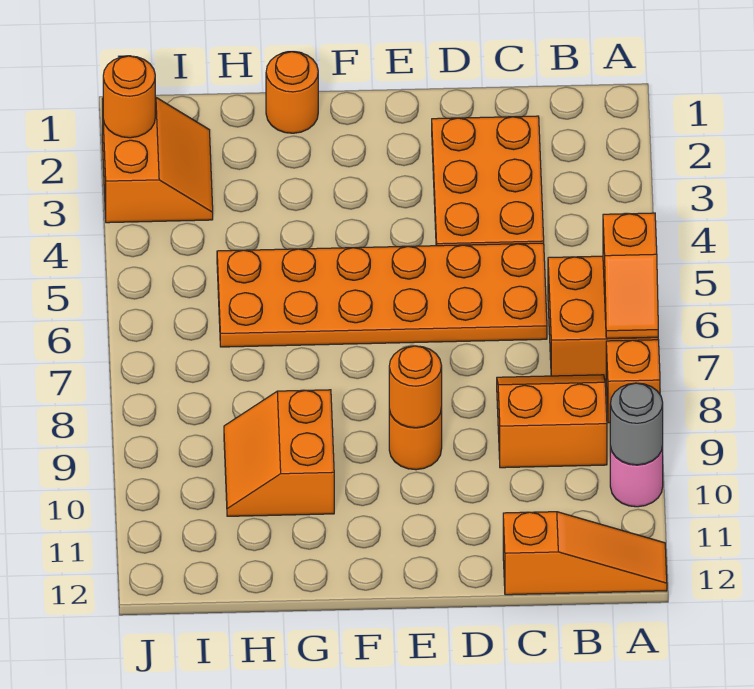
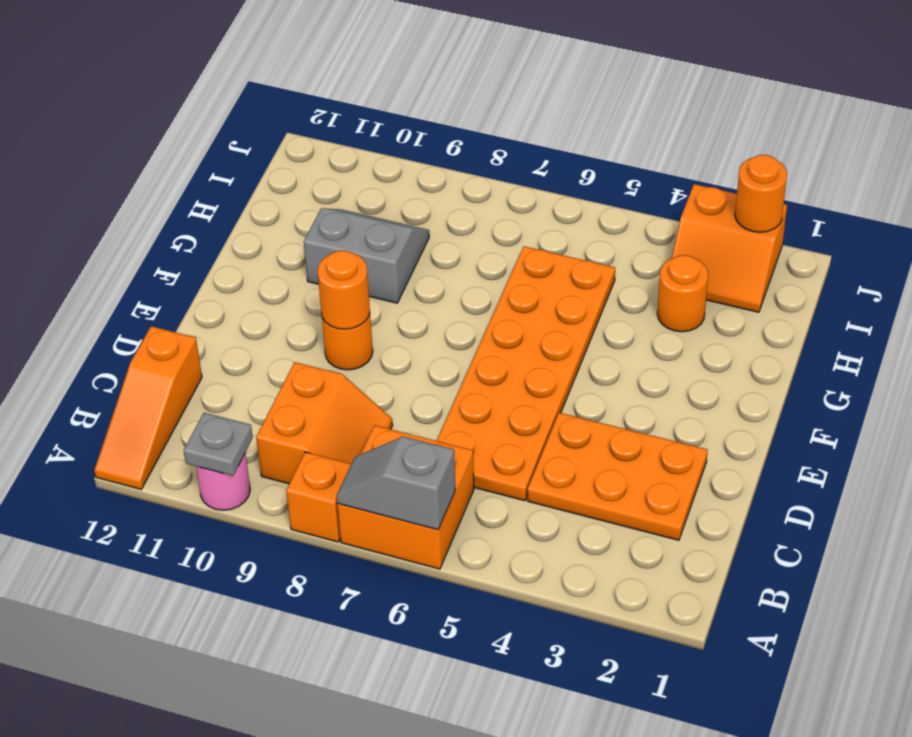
orange slope A6:A7 level 2 top 6 -> grey slope A6:A7 level 2 top 6
grey round brick A10 level 2 -> grey plate A10 level 2
orange round brick G1 level 1 -> orange round brick H3 level 1
orange slope G9:H10 level 1 top G -> grey slope G9:H10 level 1 top G

